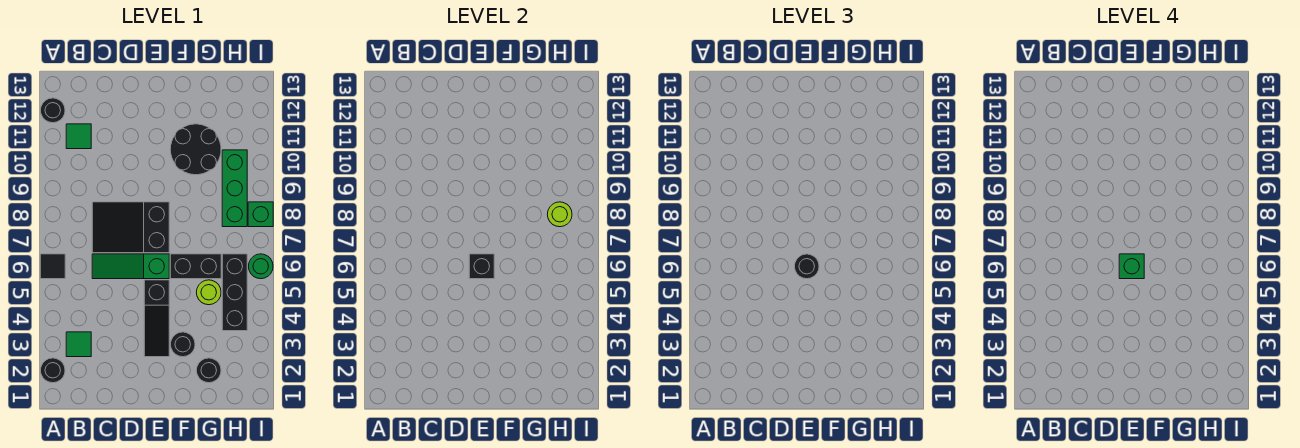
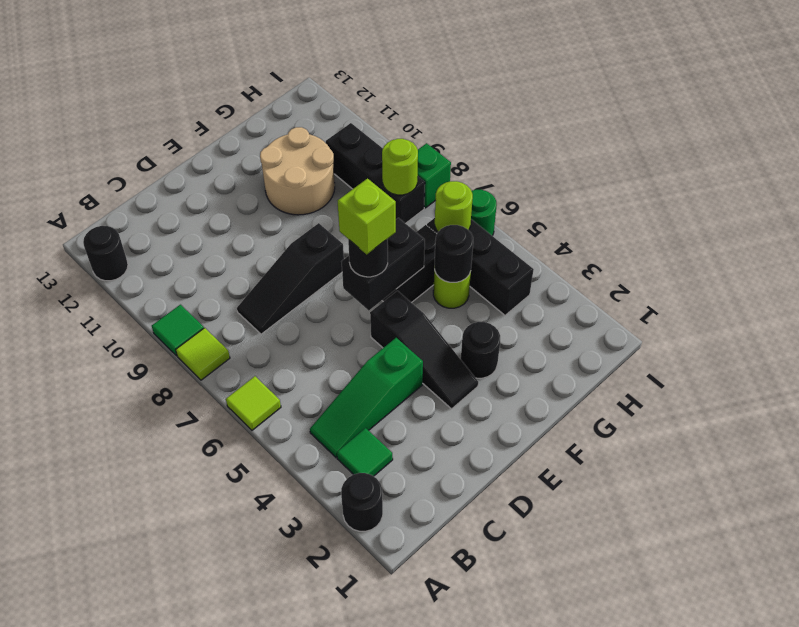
black tile A6 level 1 -> lime tile A6 level 1
none -> lime tile A8 level 1
green tile B11 level 1 -> green tile A9 level 1
green slope C6:E6 level 1 top E -> green slope B4:D4 level 1 top D
black slope C7:E8 level 1 top E -> black slope C8:E8 level 1 top E
black brick E6 level 2 -> black brick E6:F6 level 2
green brick E6 level 4 -> lime brick E6 level 4
black round brick F10:G11 level 1 -> tan round brick F10:G11 level 1
black round brick G2 level 1 -> black round brick G5 level 2
none -> lime round brick H6 level 2
green brick H8:H10 level 1 -> black brick H8:H10 level 1

